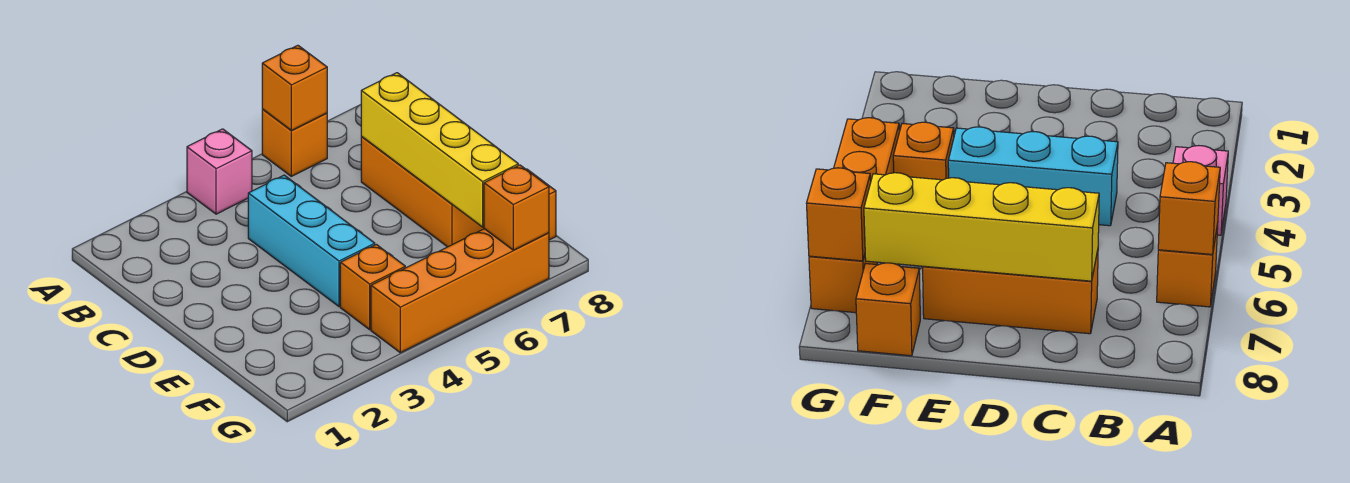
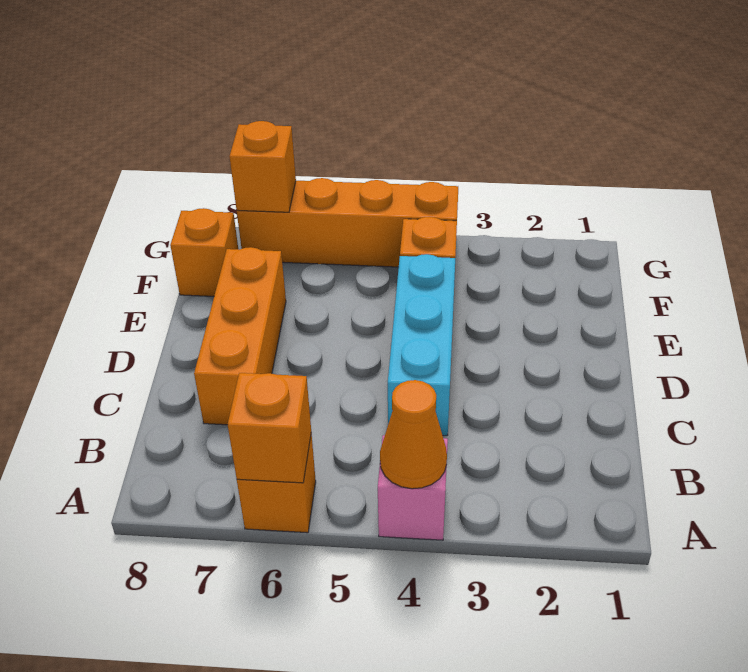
none -> orange cone A4 level 2
yellow brick C7:F7 level 2 -> none

